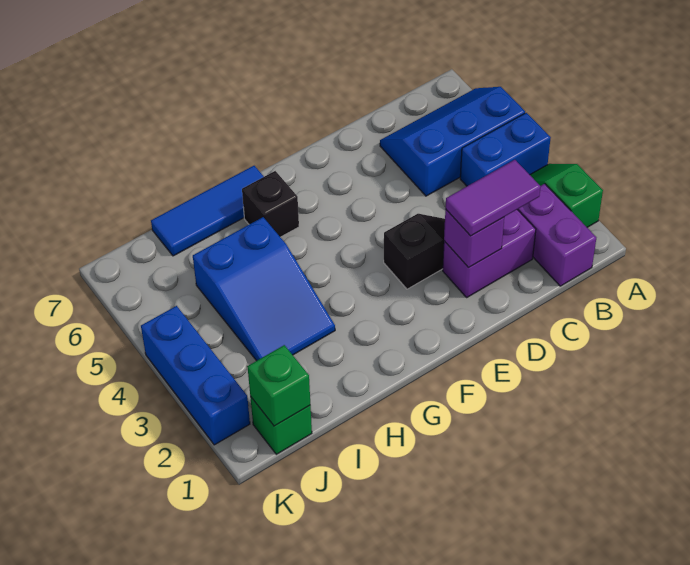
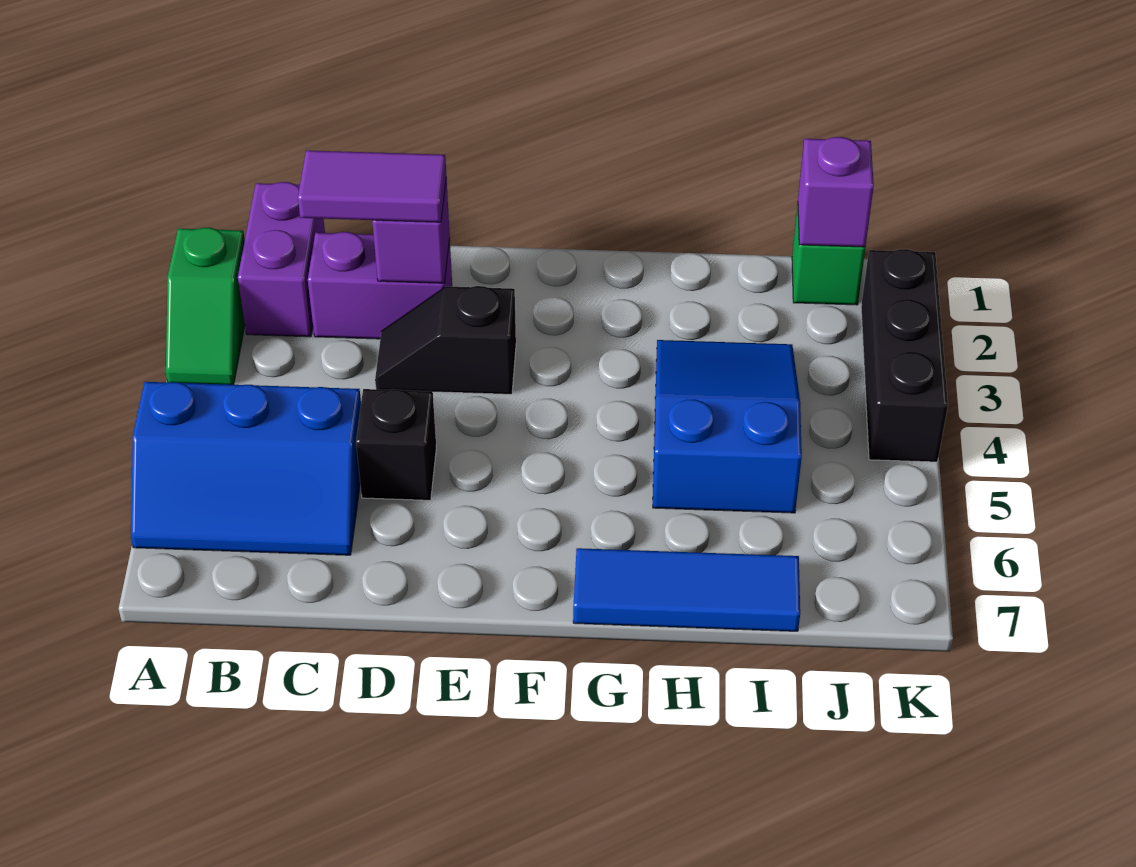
blue brick A4:B4 level 1 -> none
black brick G6 level 1 -> black brick D5 level 1
green brick J1 level 2 -> purple brick J1 level 2
blue brick K2:K4 level 1 -> black brick K2:K4 level 1

